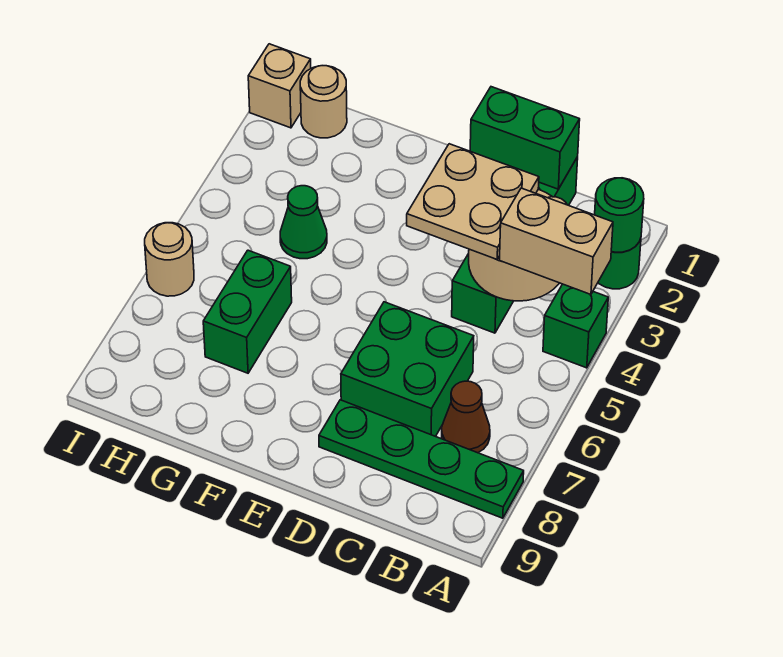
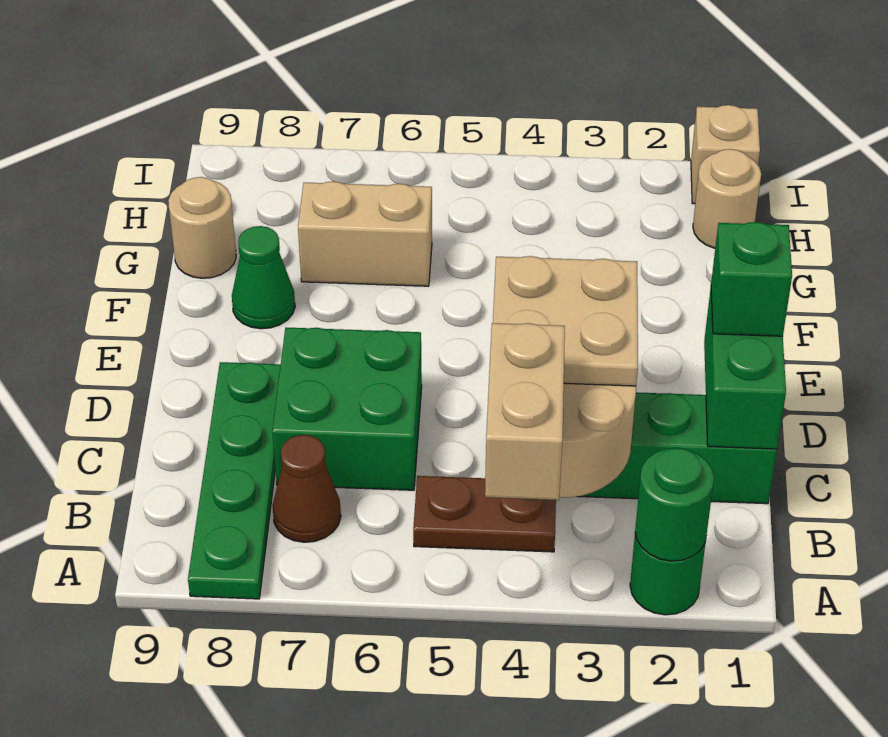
green brick A4 level 1 -> green brick D1 level 3
none -> brown plate B4:B5 level 1
green cone G4 level 1 -> green cone F8 level 1
green brick G6:G7 level 1 -> tan brick G6:G7 level 1
tan round brick I6 level 1 -> tan round brick G9 level 1

